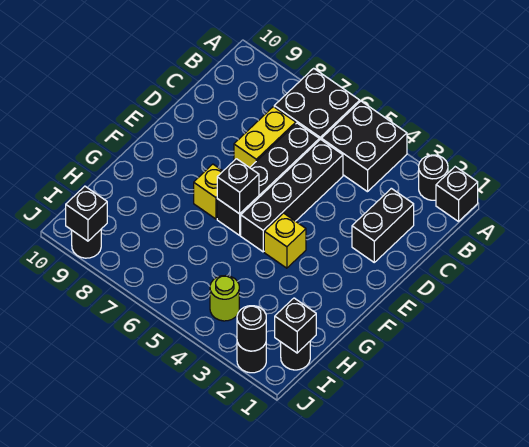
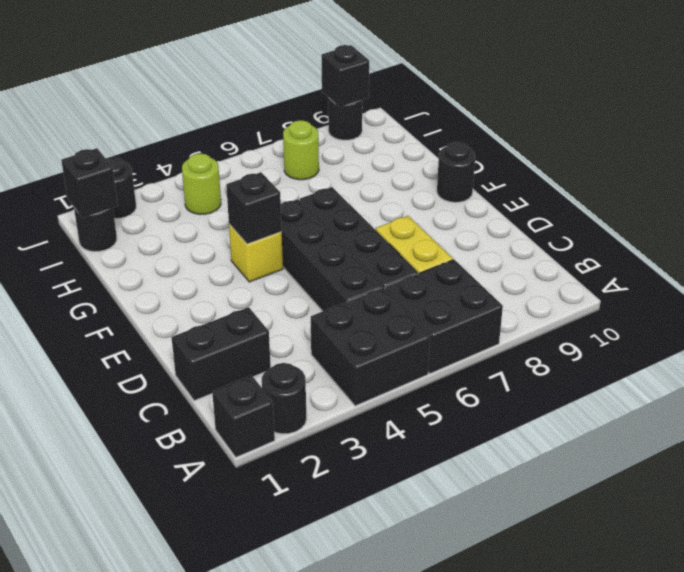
black brick C2:D2 level 1 -> black brick C1:C2 level 1
black brick F6 level 2 -> black brick F4 level 2
yellow brick F7 level 1 -> none
none -> lime round brick I7 level 1
black round brick J2 level 2 -> black round brick F10 level 1

